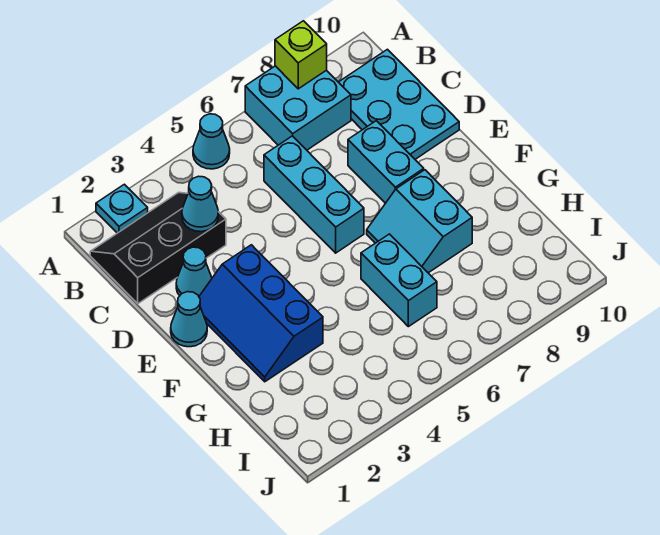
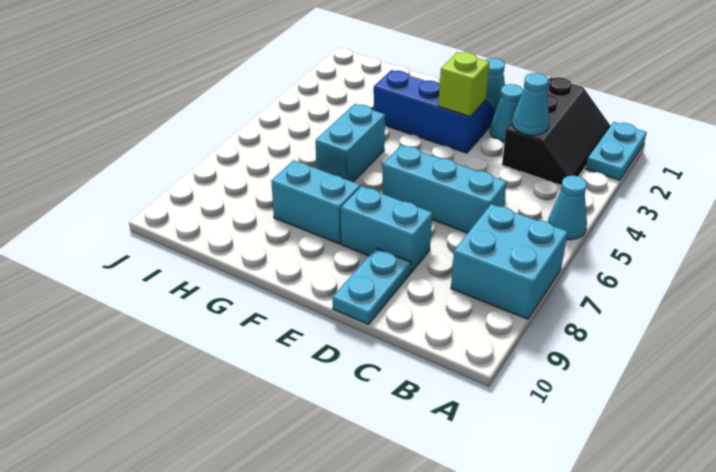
cyan plate A2 level 1 -> cyan plate A1:A2 level 1
lime brick A8 level 2 -> lime brick E3 level 2
cyan plate B9:D10 level 1 -> cyan plate D9:D10 level 1
cyan brick G6:H6 level 1 -> cyan brick G5:G6 level 1

